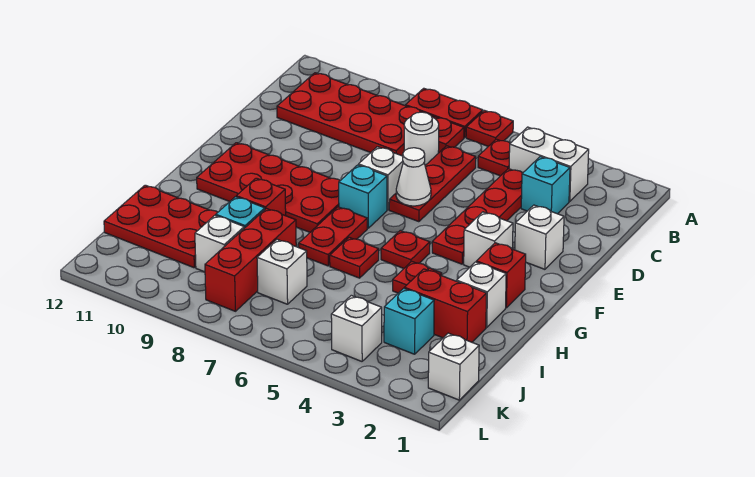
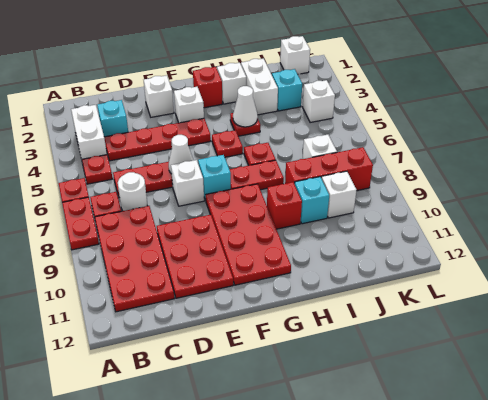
none -> white cone H4 level 2
red brick I2:I3 level 1 -> white brick I2:I3 level 1
red plate I10:J12 level 1 -> red plate D9:E11 level 1

